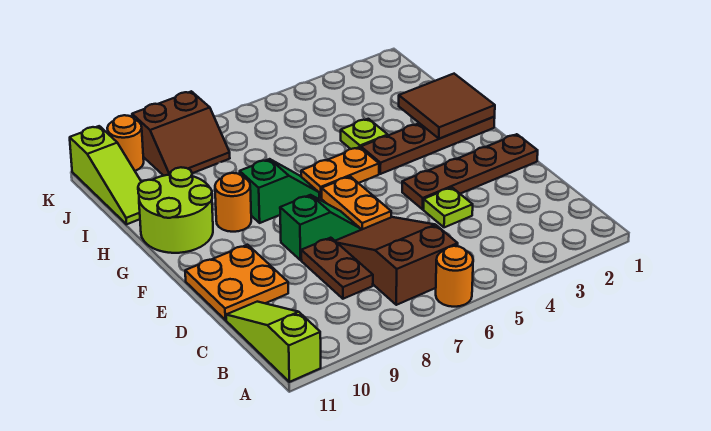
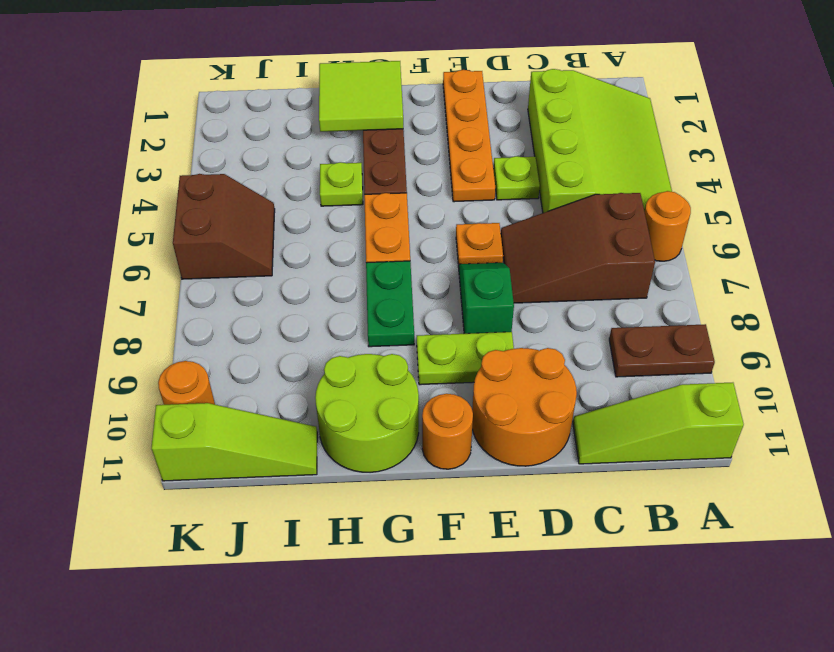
none -> lime slope A2:C5 level 1 top C
brown plate C8:D8 level 1 -> brown plate A9:B9 level 1
orange plate D10:E11 level 1 -> orange round brick D10:E11 level 1
brown plate E1:E4 level 1 -> orange plate E1:E4 level 1
orange plate E6:F6 level 1 -> orange plate E6 level 1
none -> lime plate E9:F9 level 1
brown tile G1:H2 level 2 -> lime tile G1:H2 level 2
green slope G7:G8 level 1 top 8 -> green plate G7:G8 level 1
orange round brick G9 level 1 -> orange round brick F11 level 1
brown slope J8:K9 level 1 top K -> brown slope J5:K6 level 1 top K

